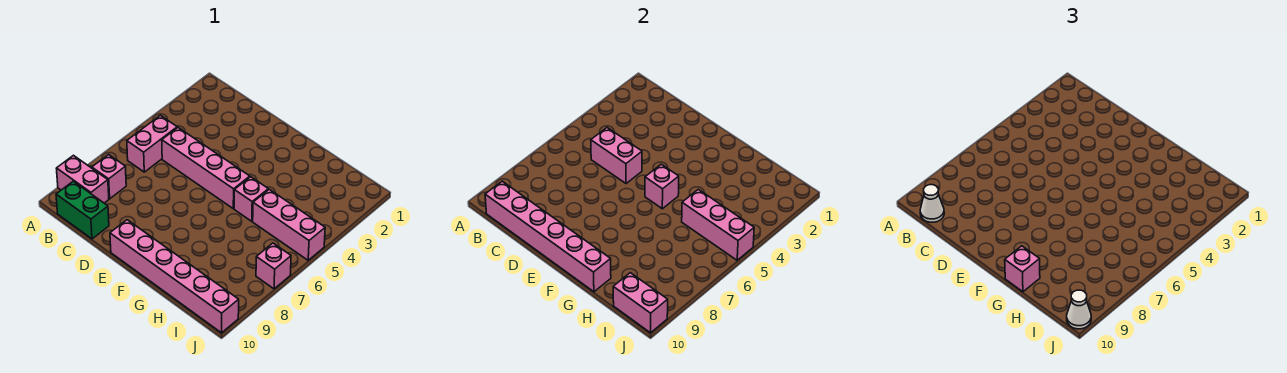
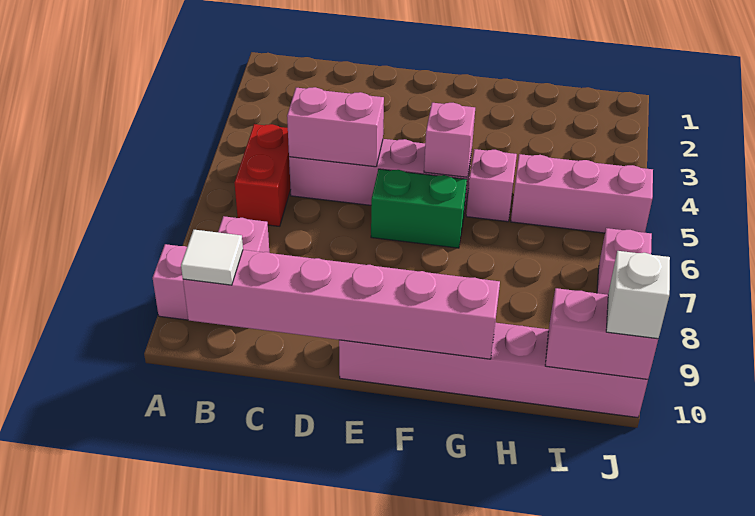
pink brick B5:B6 level 1 -> red brick B5:B6 level 1
green brick B10:C10 level 1 -> green brick E6:F6 level 1
white cone B10 level 3 -> white tile B10 level 3
pink brick G10 level 3 -> none
pink brick H5:J5 level 2 -> none
white cone J10 level 3 -> white brick J10 level 3

